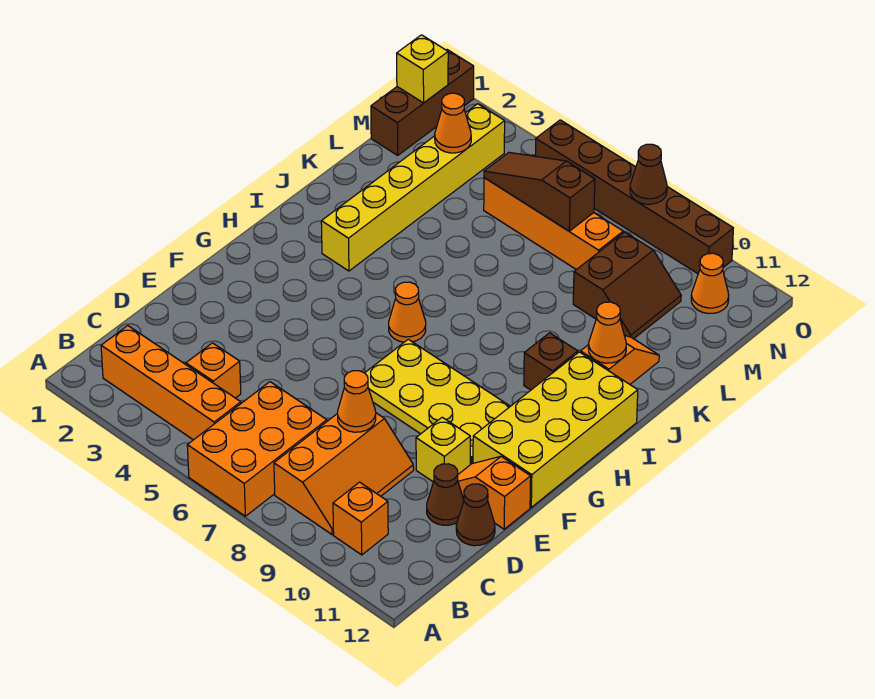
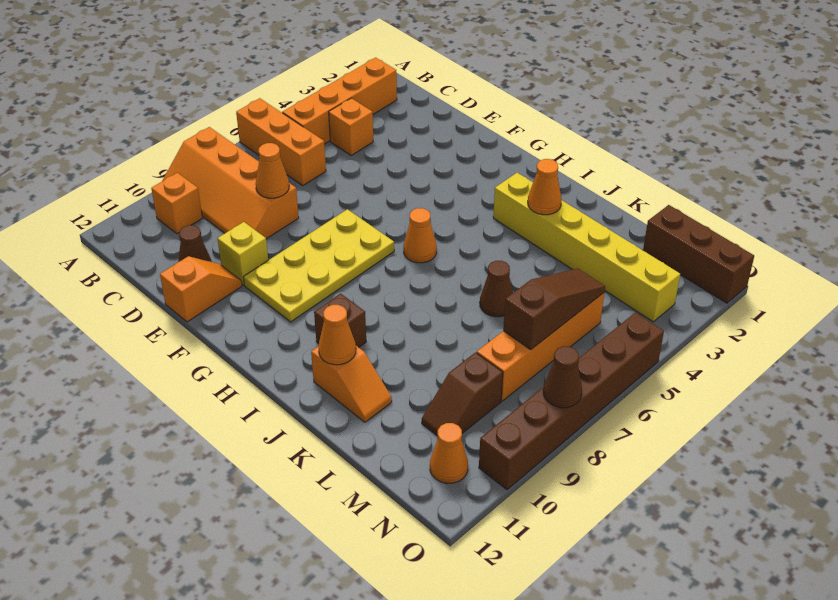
orange brick A6:C7 level 1 -> orange brick A6:C6 level 1
orange slope B8:D9 level 1 top 8 -> orange slope A8:D9 level 1 top 8
brown cone D12 level 1 -> brown cone K6 level 1
yellow brick F11:I12 level 1 -> none
brown slope L9:M10 level 1 top 9 -> brown slope M9:M10 level 1 top 9
orange cone M3 level 2 -> orange cone J3 level 2
yellow brick N1 level 2 -> none

